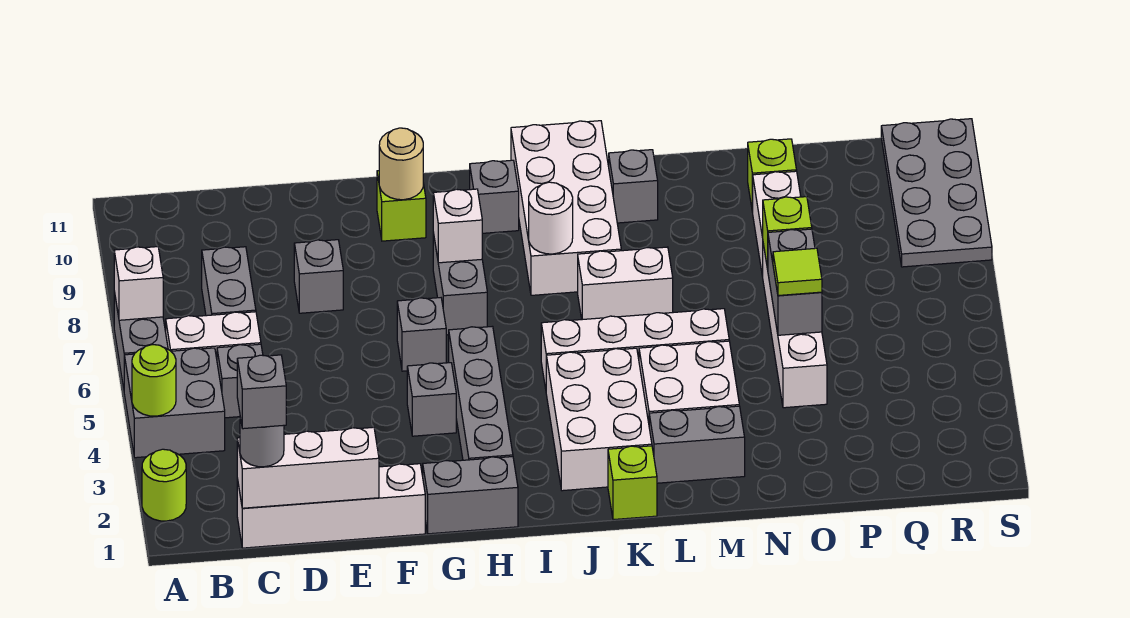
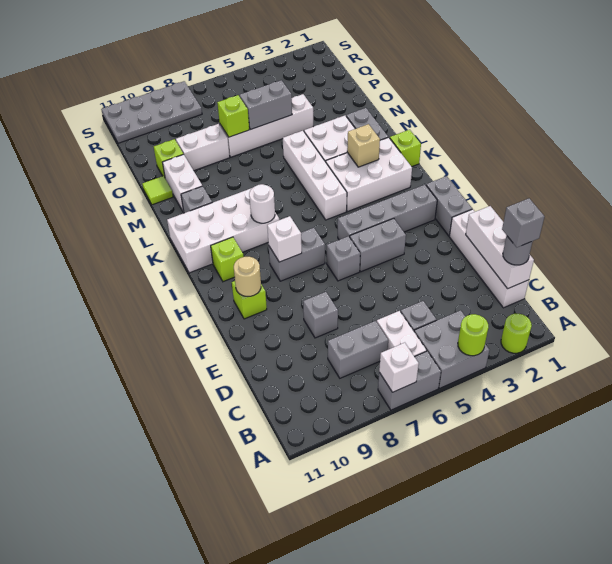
grey brick G4 level 1 -> grey brick G4:G5 level 1
grey brick I10 level 1 -> lime brick I10 level 1
none -> tan brick K3 level 2
white brick K7:L7 level 1 -> white brick M10:N10 level 1
lime tile O5 level 3 -> lime tile N11 level 1

